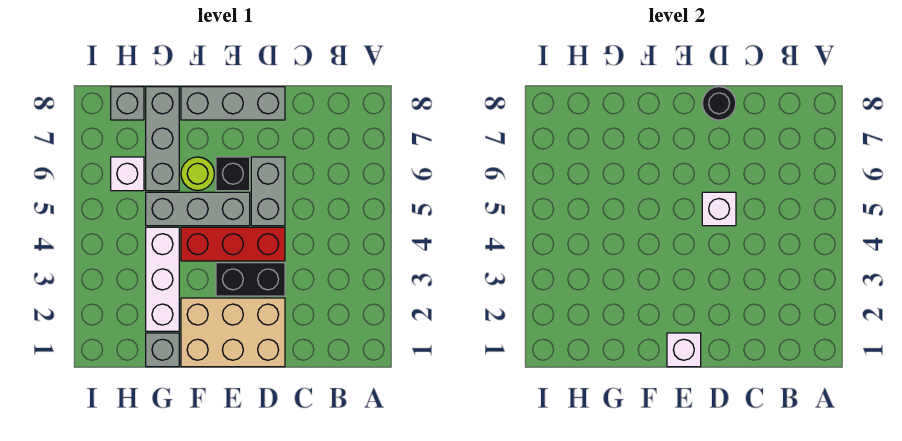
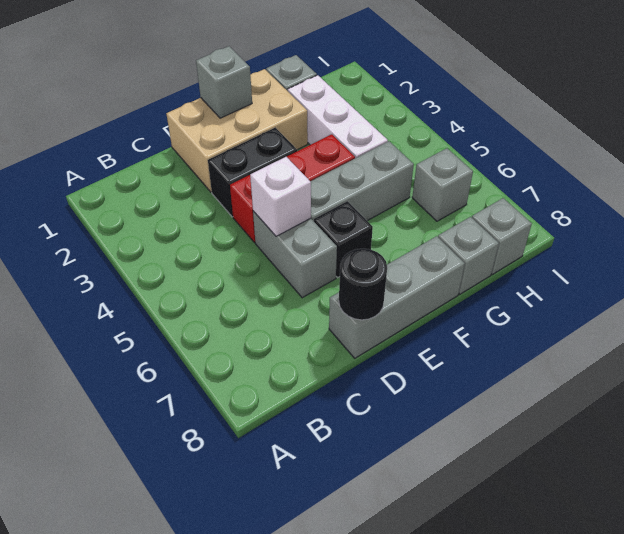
white brick E1 level 2 -> grey brick E1 level 2
lime round brick F6 level 1 -> none
grey brick G6:G8 level 1 -> grey brick G8 level 1
white brick H6 level 1 -> grey brick H6 level 1

